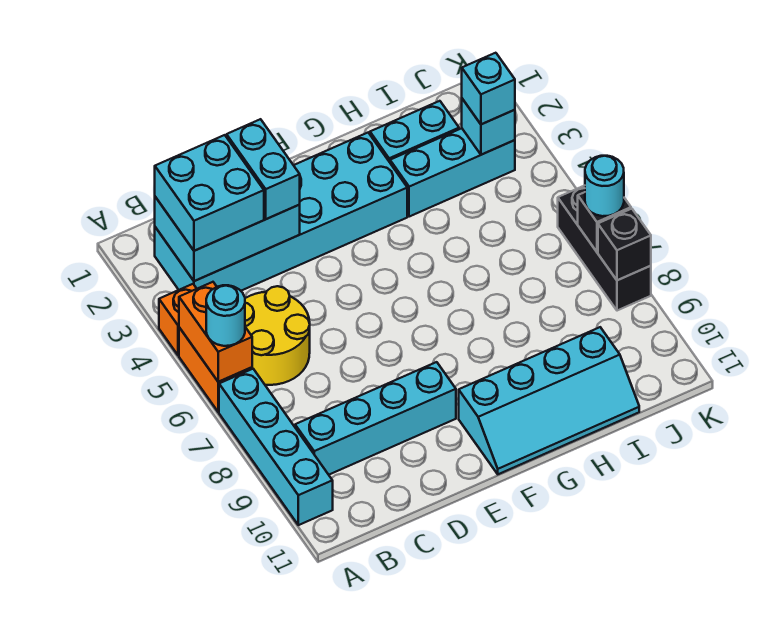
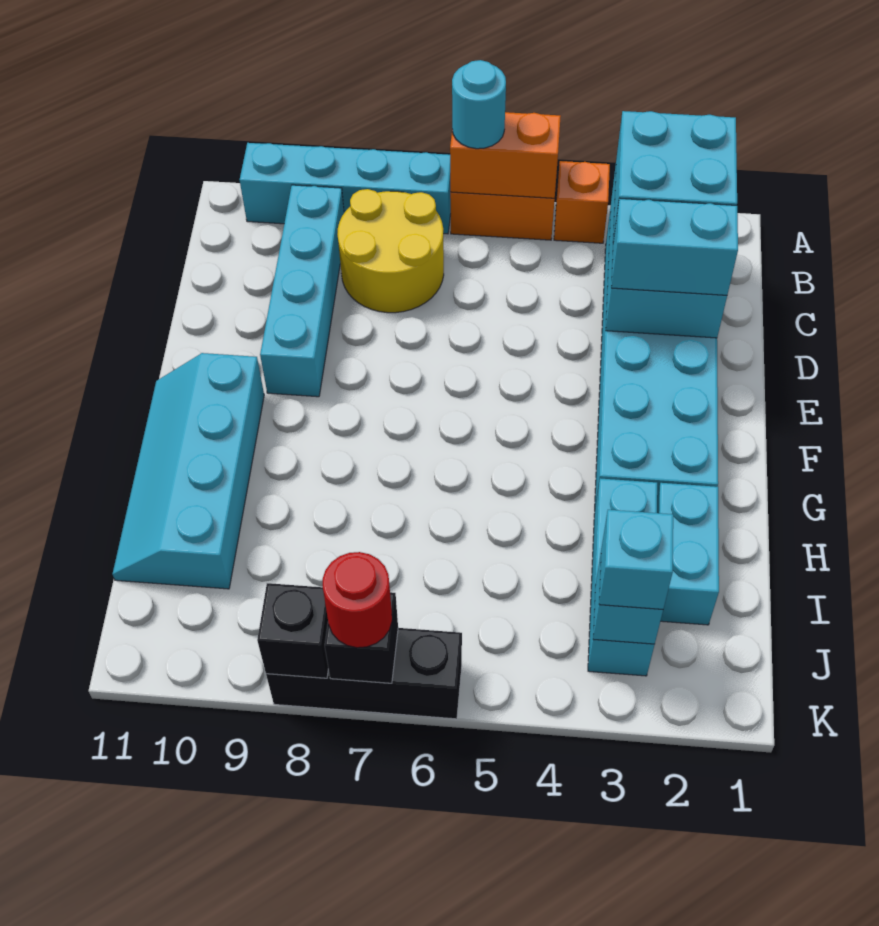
yellow round brick B5:C6 level 1 -> yellow round brick B7:C8 level 1
cyan round brick K7 level 3 -> red round brick K7 level 3

